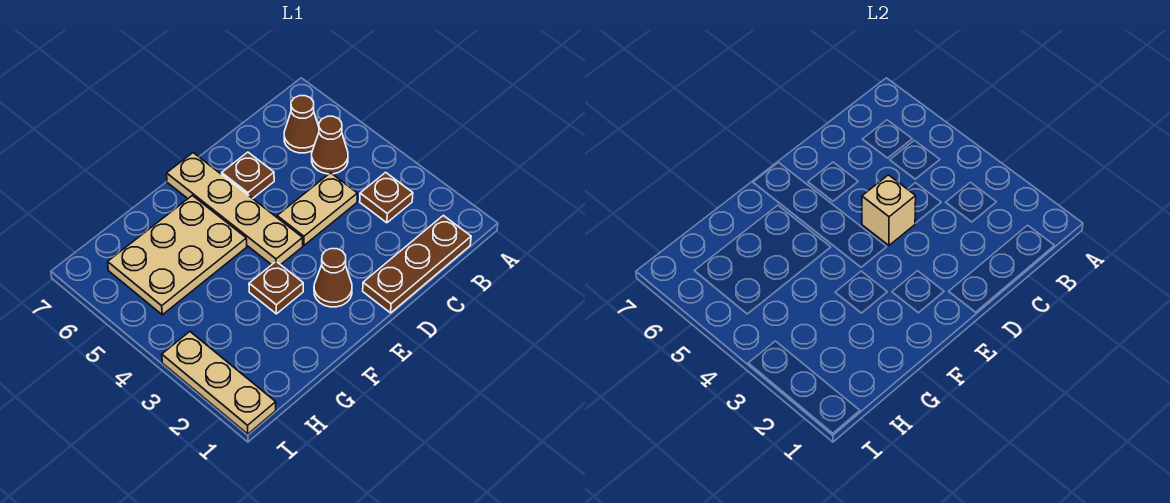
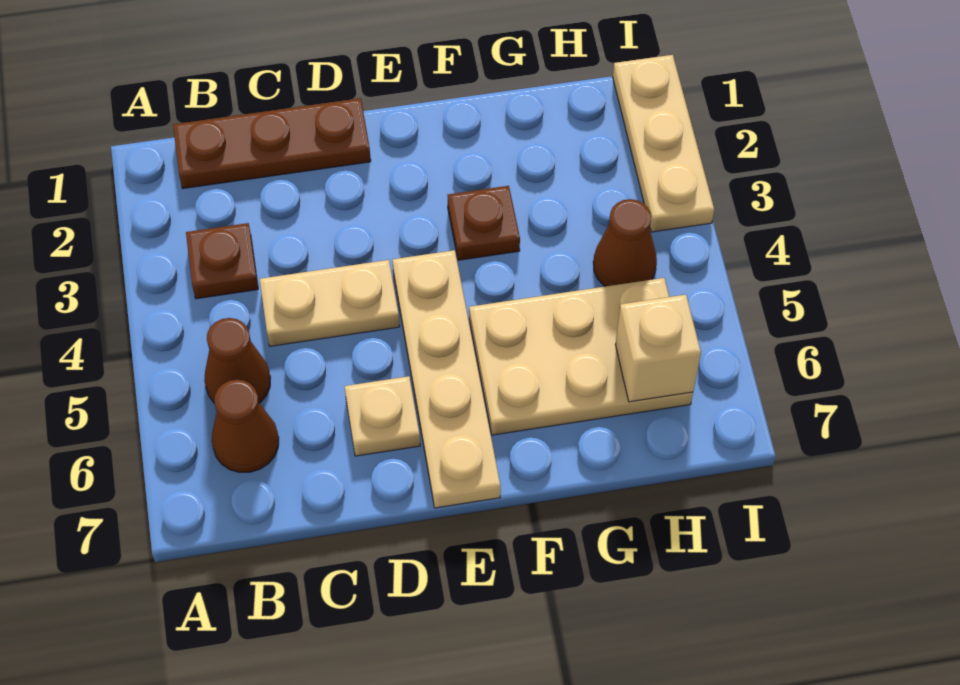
tan brick D4 level 2 -> tan brick H6 level 2
brown plate D6 level 1 -> tan plate D6 level 1
brown cone E2 level 1 -> brown cone H4 level 1

